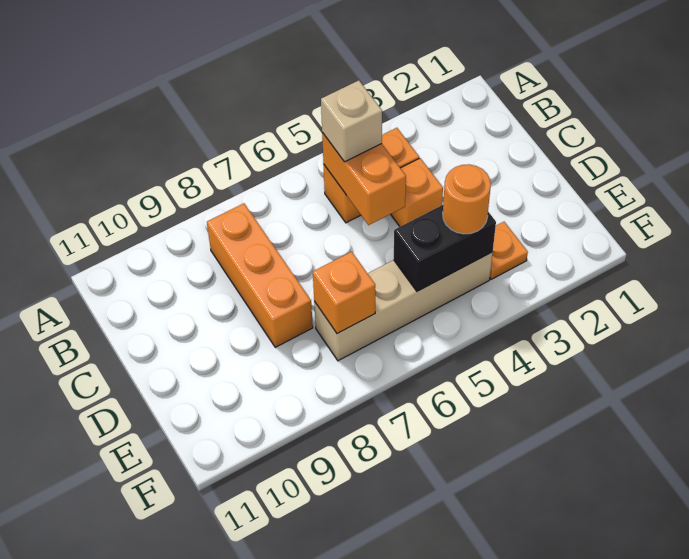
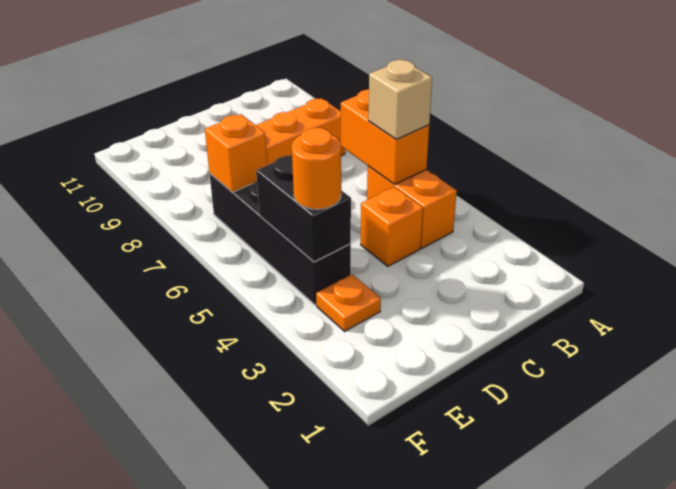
orange brick B5:C5 level 2 -> orange brick B5:B6 level 2
tan brick E4:E7 level 1 -> black brick E4:E7 level 1

